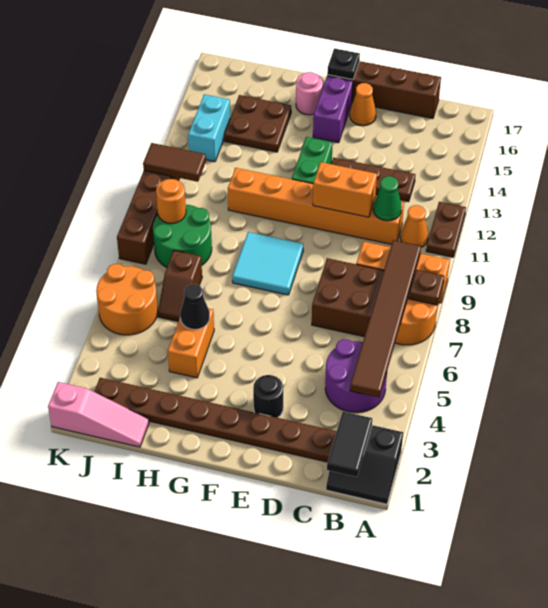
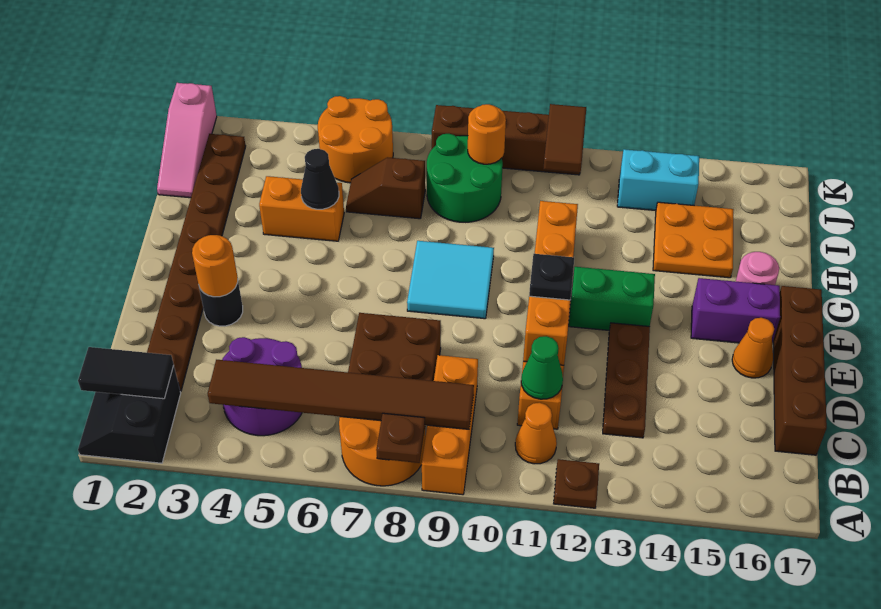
brown plate A11:A12 level 1 -> brown plate A12 level 1
none -> orange round brick E3 level 2
black plate F17 level 2 -> black plate E11 level 3
brown plate H14:I15 level 1 -> orange plate H14:I15 level 1

